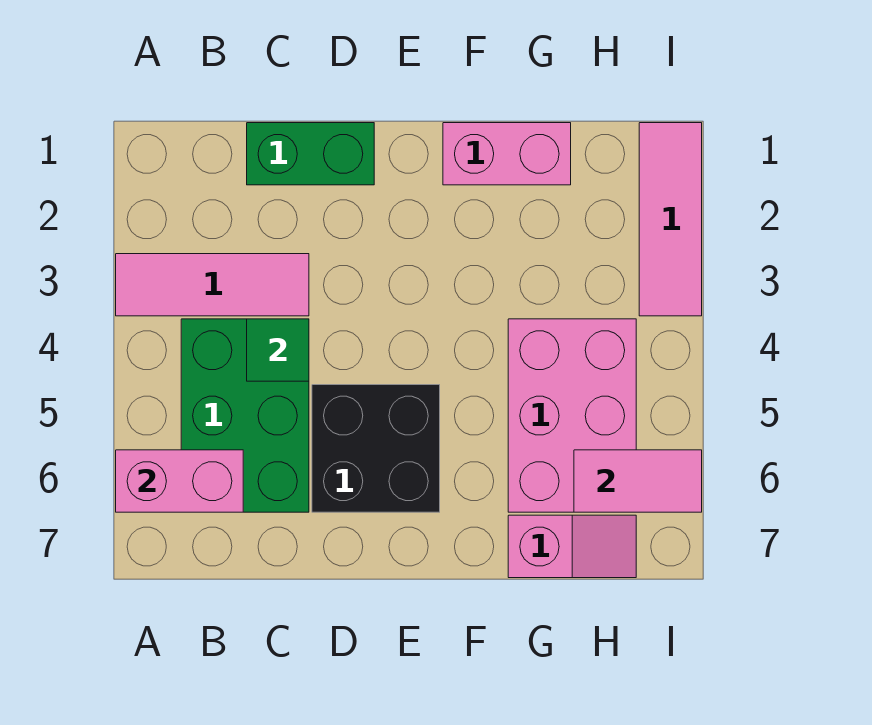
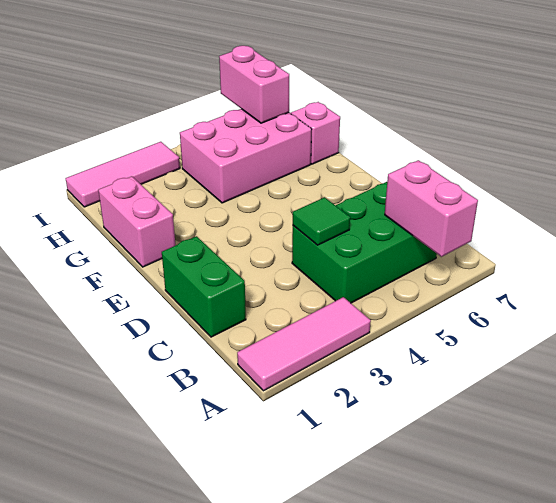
pink tile A3:C3 level 1 -> pink tile A1:A3 level 1
black brick D5:E6 level 1 -> none
pink tile H6:I6 level 2 -> pink brick H6:I6 level 2

